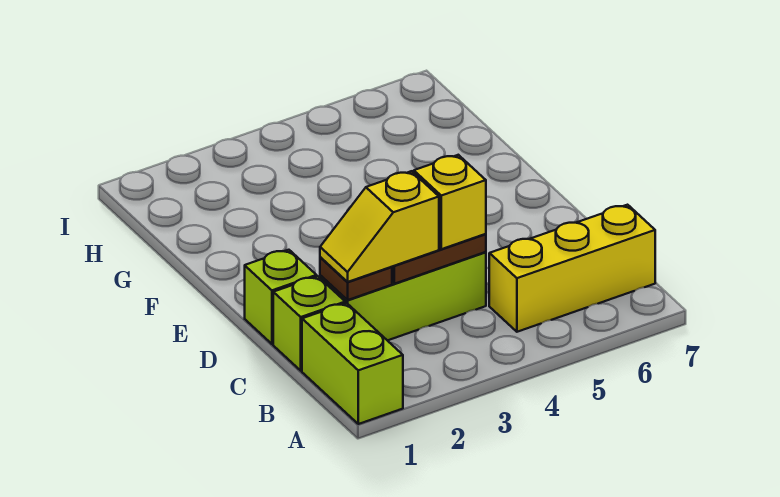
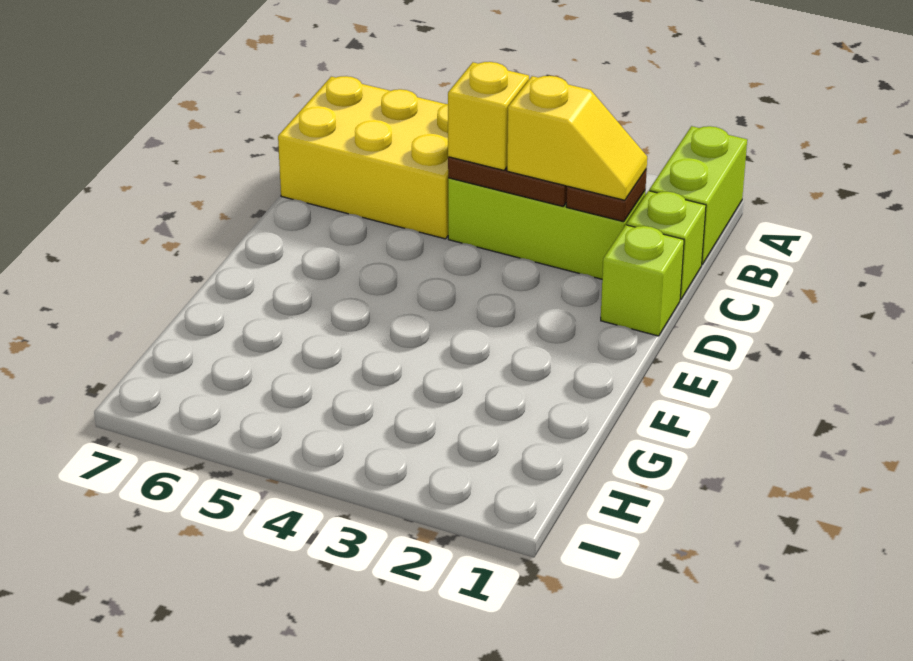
yellow brick B5:B7 level 1 -> yellow brick B5:C7 level 1

